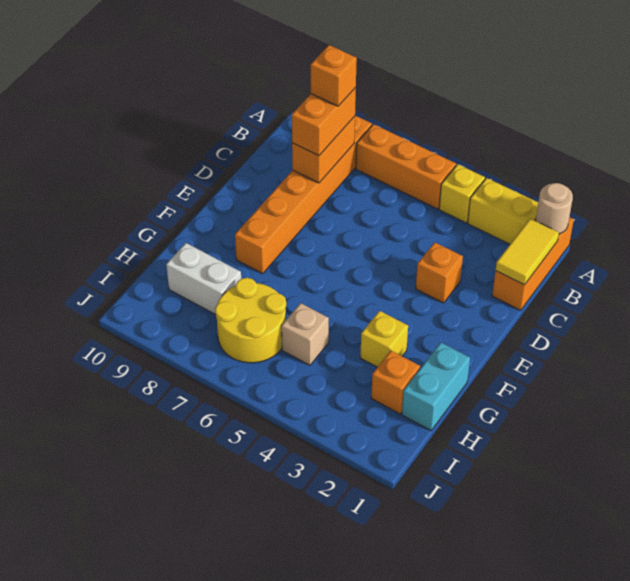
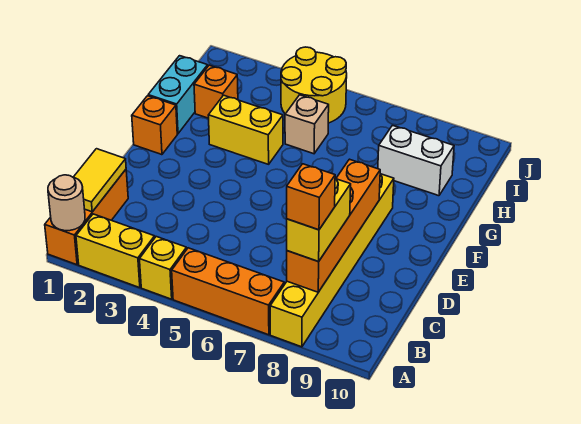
orange brick A8:F8 level 1 -> yellow brick A8:F8 level 1
orange brick B8:C8 level 2 -> orange brick B8:E8 level 2
orange brick B8:C8 level 3 -> yellow brick B8:C8 level 3
orange brick D3 level 1 -> orange brick F1 level 1
yellow brick G3 level 1 -> yellow brick G3:G4 level 1
yellow round brick H6:I7 level 1 -> yellow round brick I4:J5 level 1

